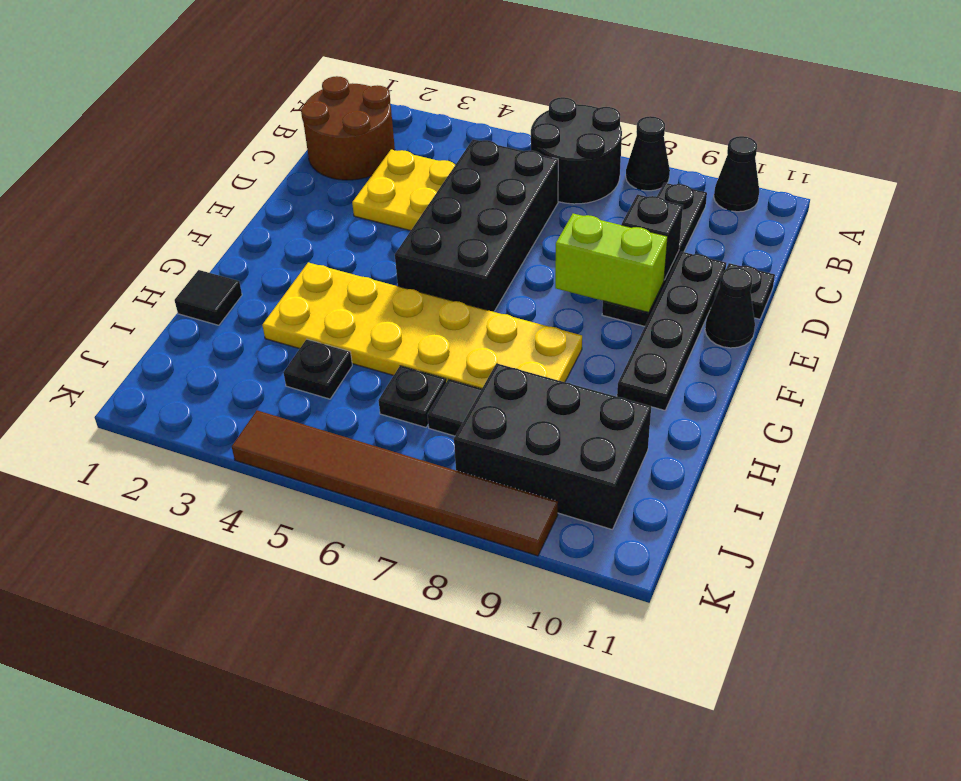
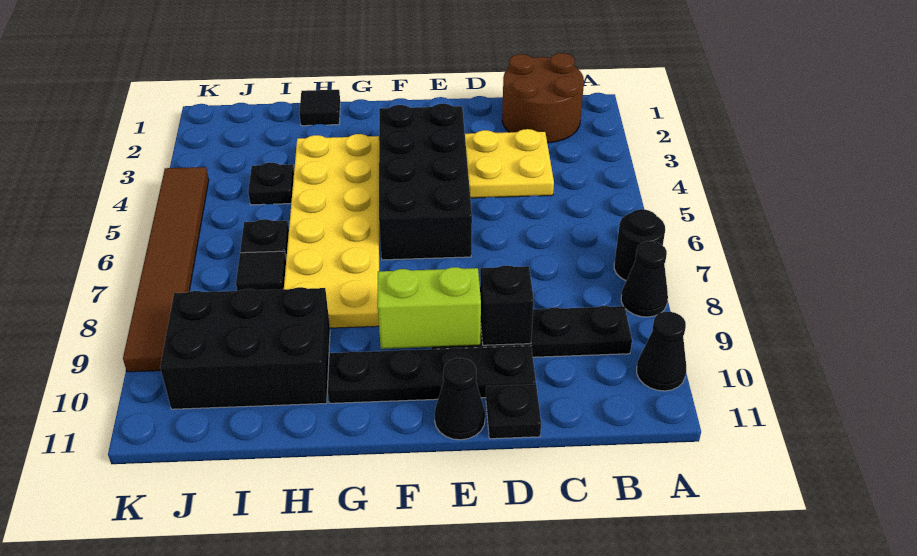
black round brick A6:B7 level 1 -> black round brick A7 level 1
black brick C5:F6 level 1 -> black brick E3:F6 level 1
lime brick E8:E9 level 2 -> lime brick E9:F9 level 2
black brick I8:J10 level 1 -> black brick H9:J10 level 1

